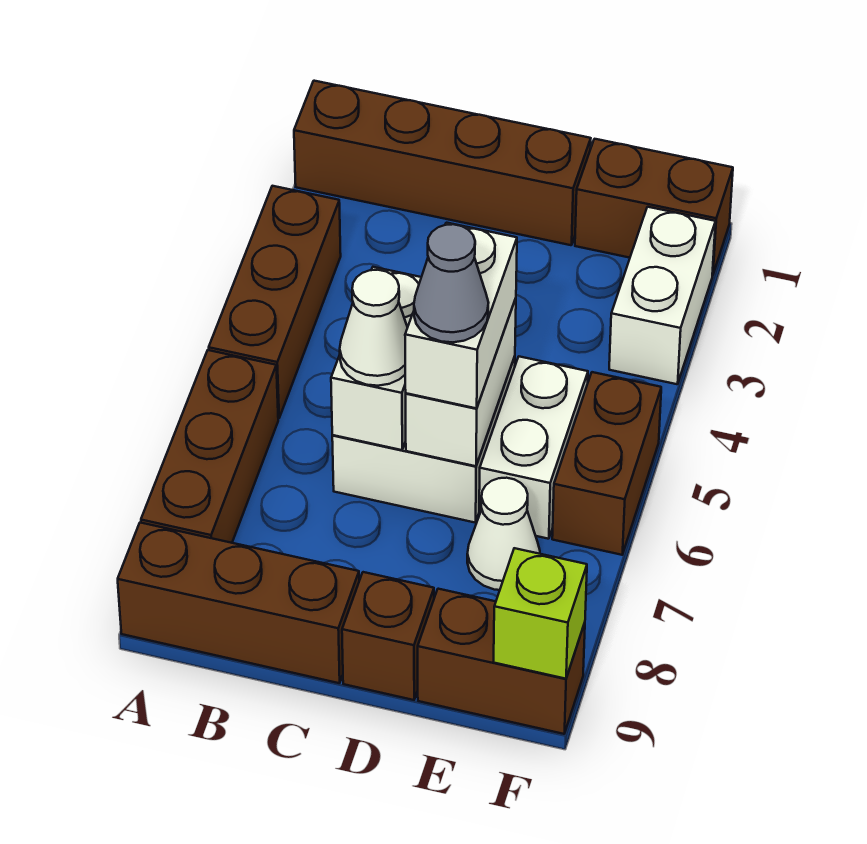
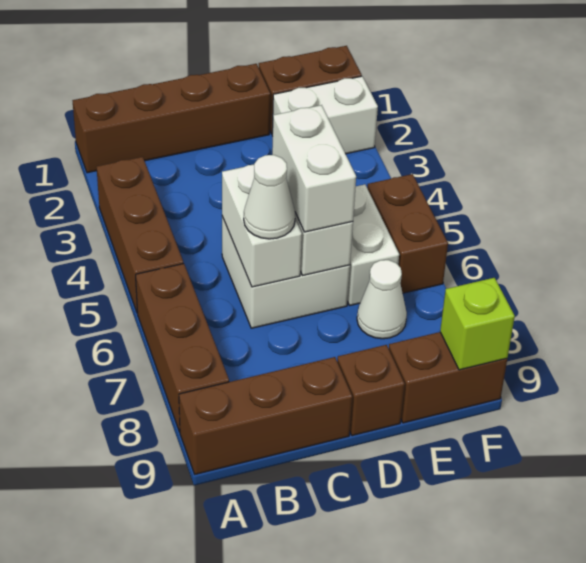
grey cone D6 level 4 -> none
white brick F2:F3 level 1 -> white brick E2:F2 level 1

